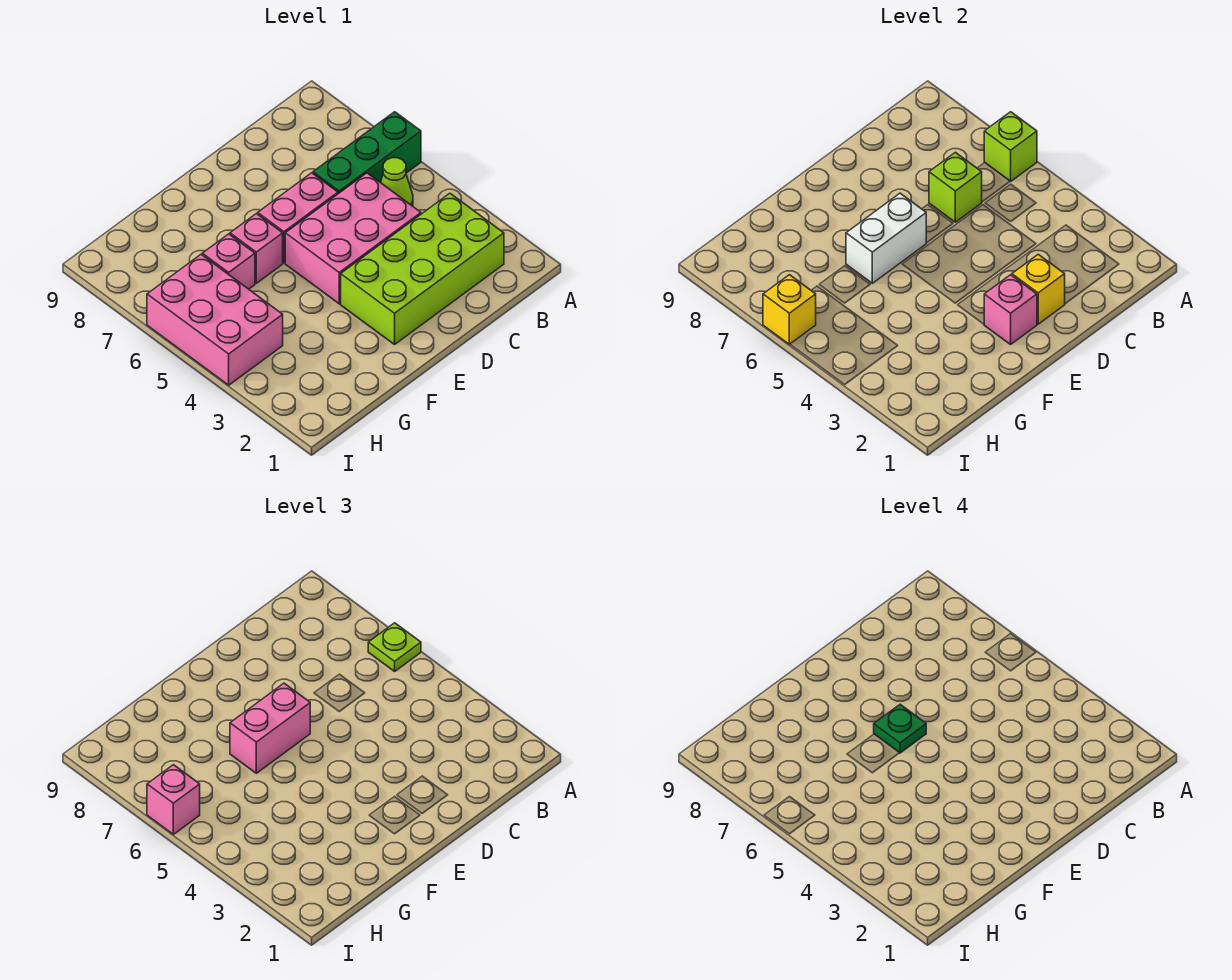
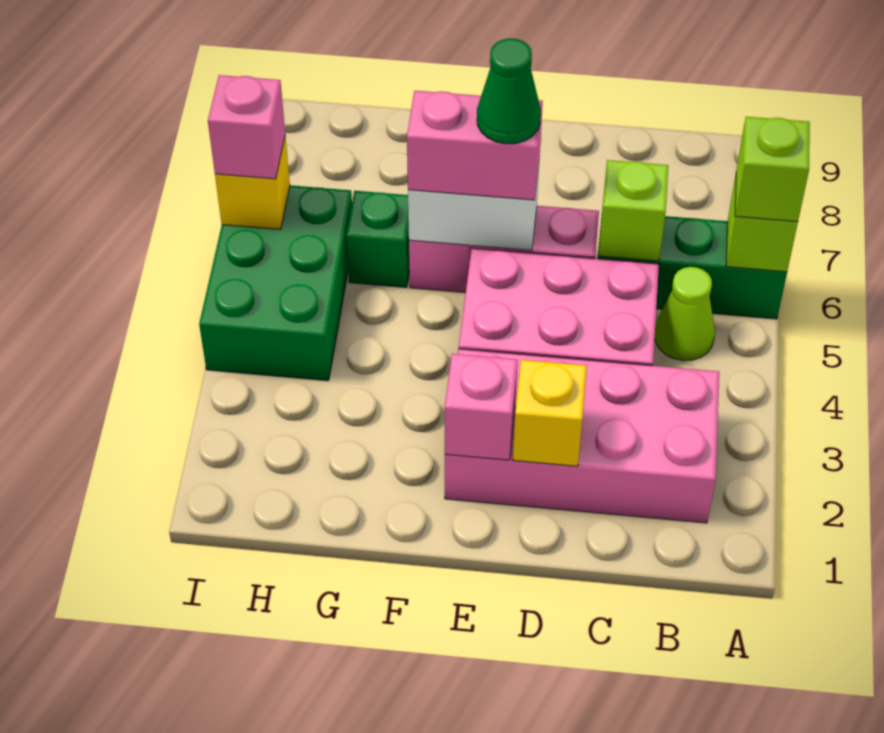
lime plate A6 level 3 -> lime brick A6 level 3
lime brick B2:E3 level 1 -> pink brick B2:E3 level 1
green plate E6 level 4 -> green cone E6 level 4
pink brick G6 level 1 -> green brick G6 level 1
pink brick H4:I6 level 1 -> green brick H4:I6 level 1

